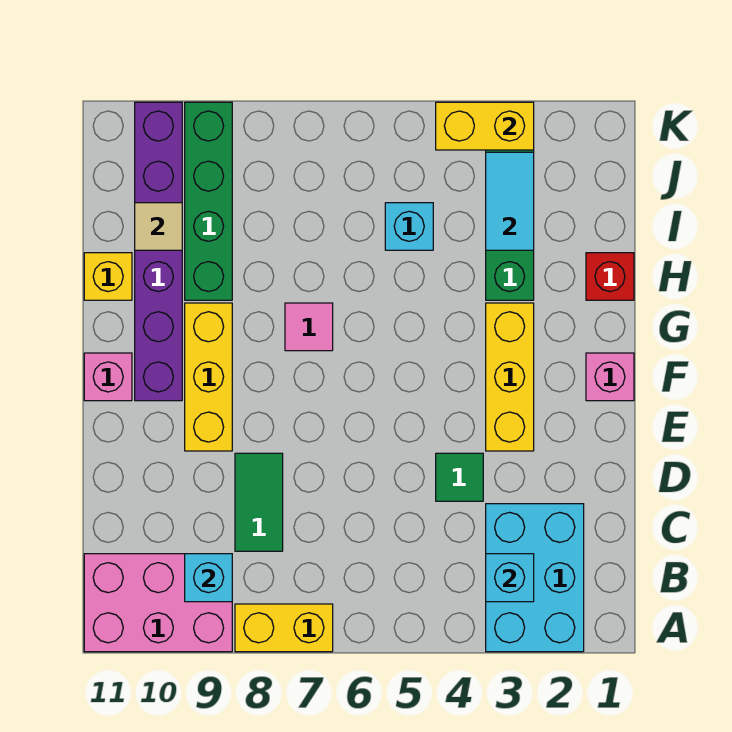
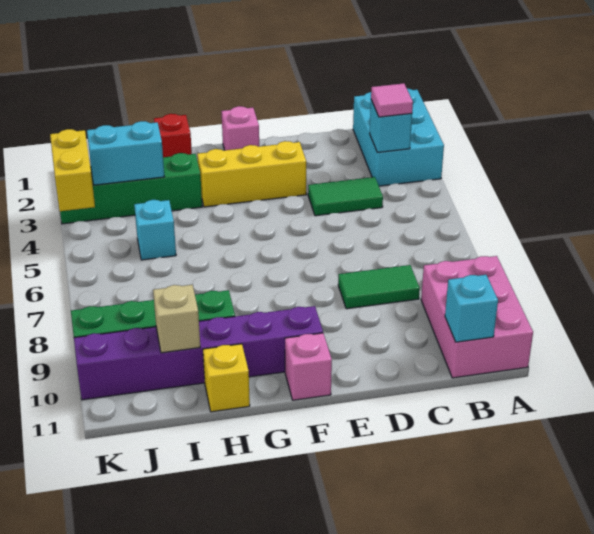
cyan brick A2:C3 level 1 -> cyan brick A1:B3 level 1
yellow brick A7:A8 level 1 -> none
cyan brick B9 level 2 -> cyan brick B11 level 2
green tile D4 level 1 -> green tile C4:D4 level 1
yellow brick E9:G9 level 1 -> none
pink tile G7 level 1 -> pink tile B3 level 3
cyan tile I3:J3 level 2 -> cyan brick I3:J3 level 2
tan tile I10 level 2 -> tan brick I10 level 2

